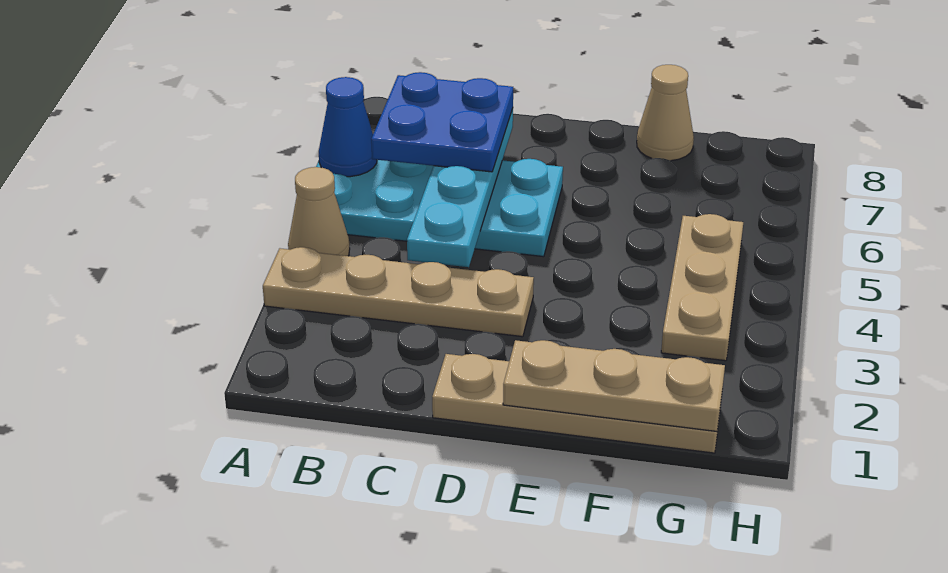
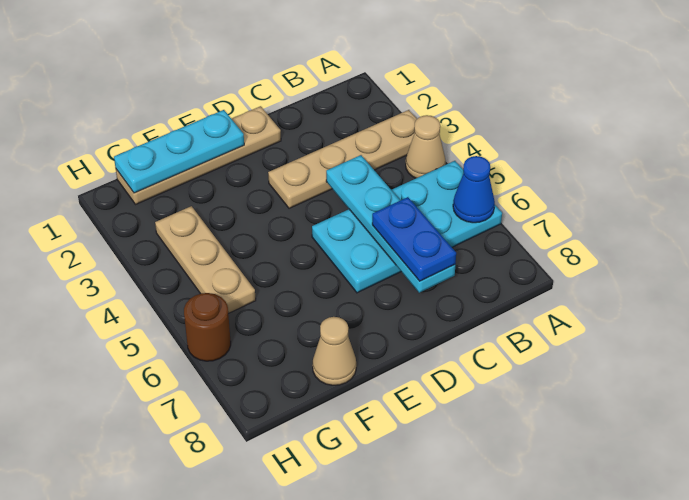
blue plate B6:C7 level 3 -> blue plate C6:C7 level 3
tan plate E1:G1 level 2 -> cyan plate E1:G1 level 2
none -> brown round brick H6 level 1

